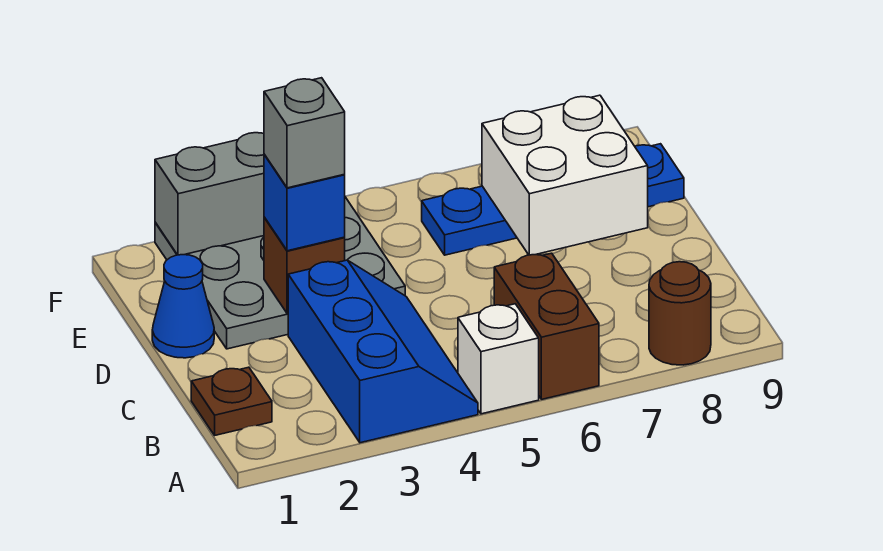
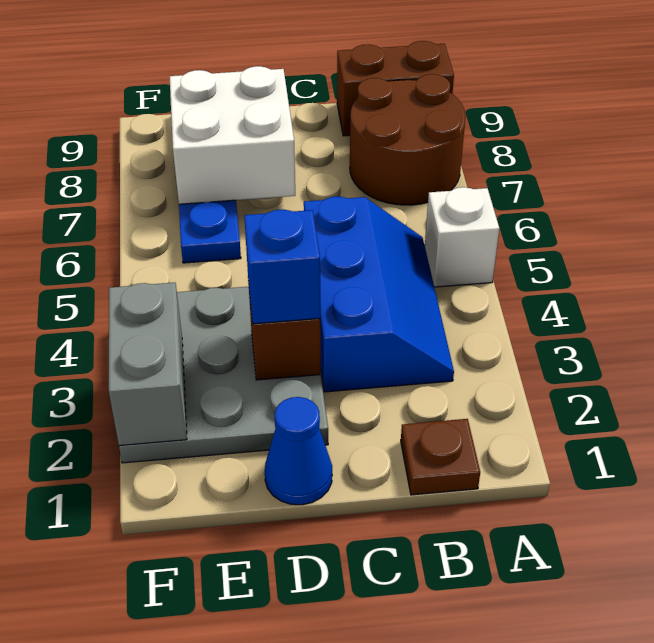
blue slope A3:C4 level 1 top 3 -> blue slope B3:C5 level 1 top C
brown brick A6:B6 level 1 -> brown brick A9:B9 level 1
brown round brick A8 level 1 -> brown round brick A7:B8 level 1
grey brick D3 level 4 -> none

